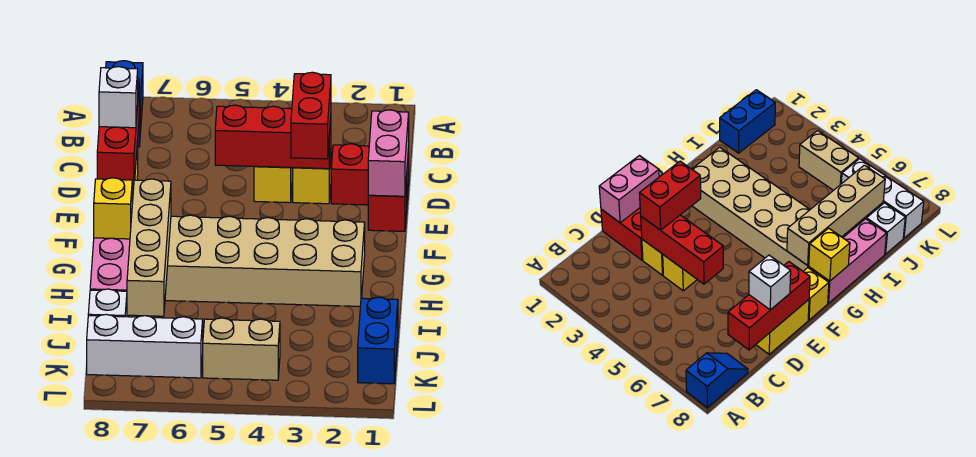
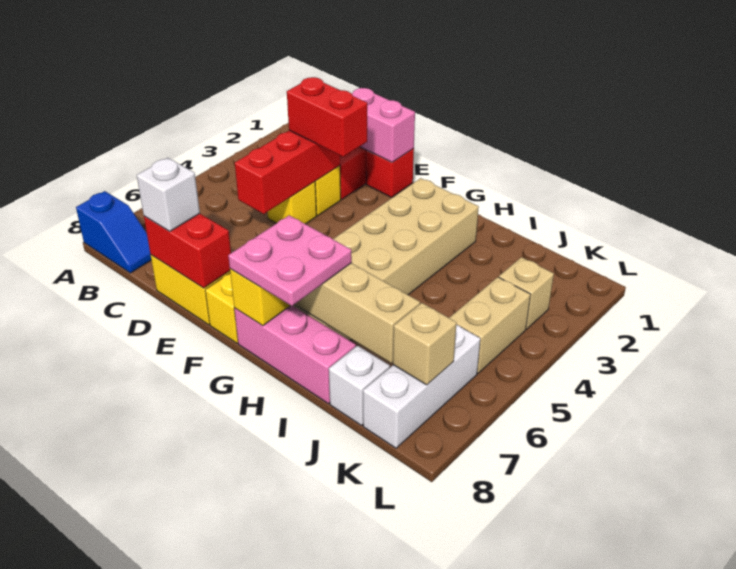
red brick C8:E8 level 2 -> red brick D8:E8 level 2
none -> pink plate G7:H8 level 3
blue brick J1:K1 level 1 -> none
none -> tan brick K3 level 1
none -> tan brick K7 level 2

